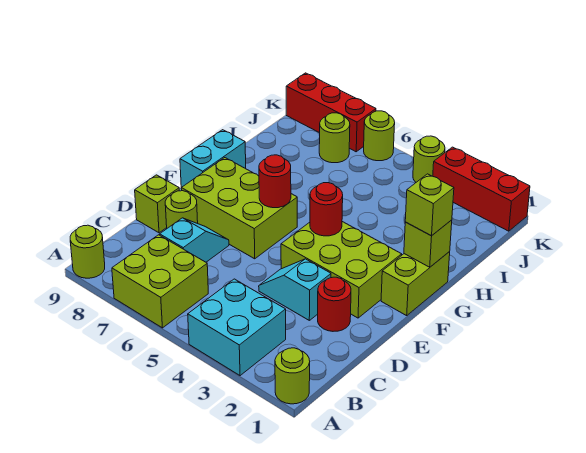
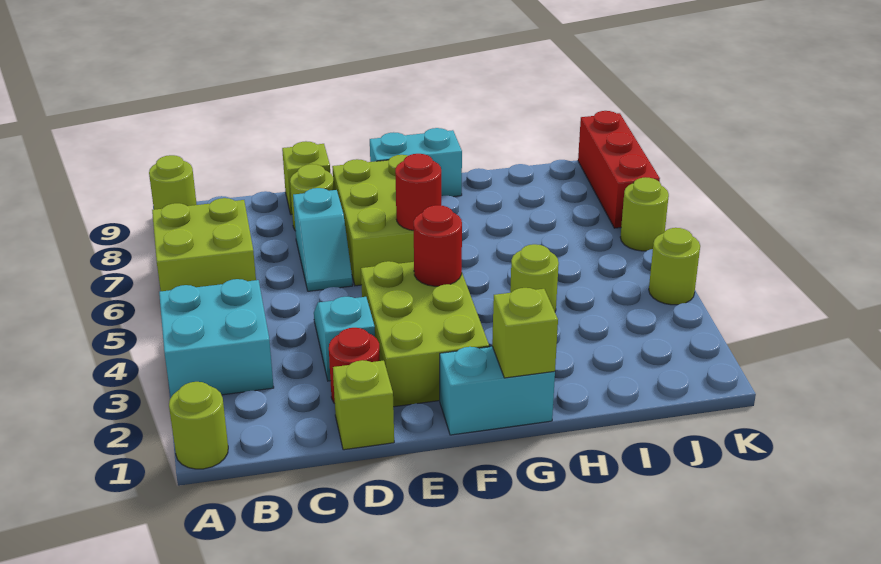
cyan slope C7:D7 level 1 top C -> cyan slope D6:D7 level 1 top 7
lime brick F1:G1 level 1 -> cyan brick F1:G1 level 1
lime brick G1 level 3 -> lime brick D1 level 1
lime round brick J7 level 1 -> lime round brick H4 level 1
red brick K1:K3 level 1 -> none

